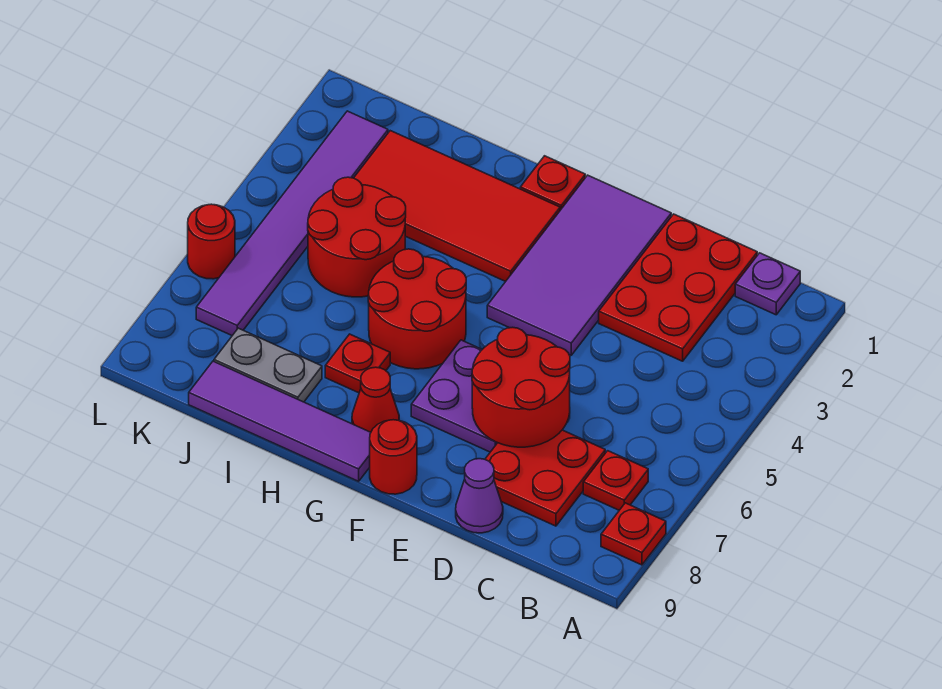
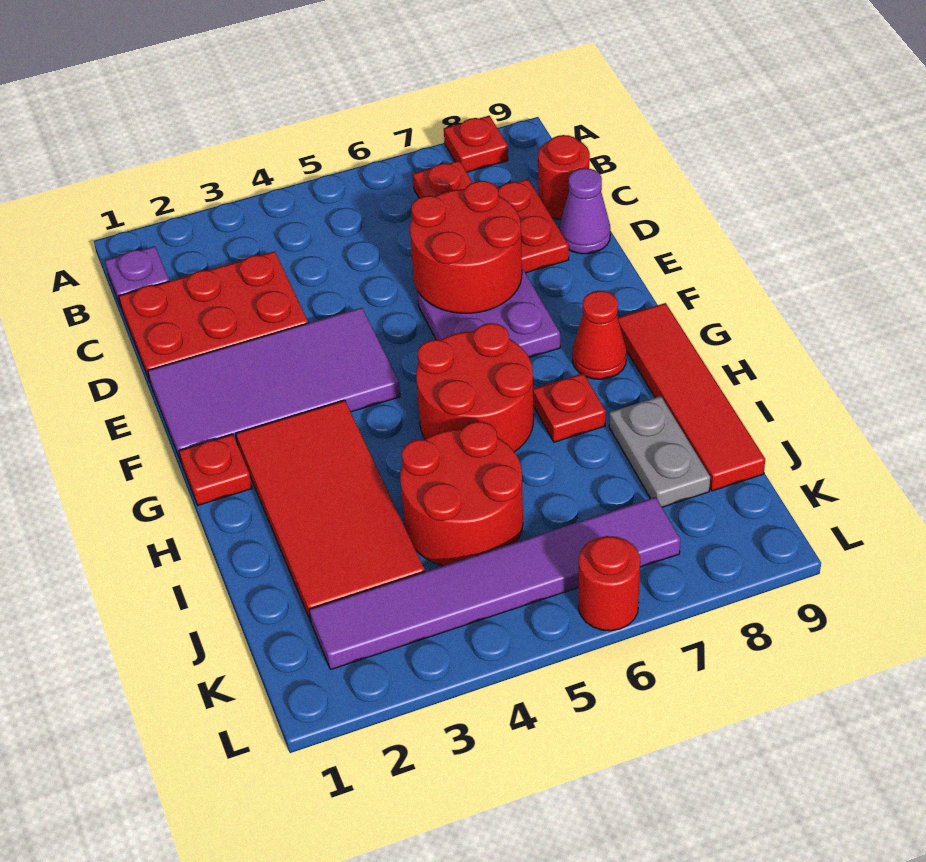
red round brick F9 level 1 -> red round brick C9 level 1
purple tile G9:J9 level 1 -> red tile G9:J9 level 1

